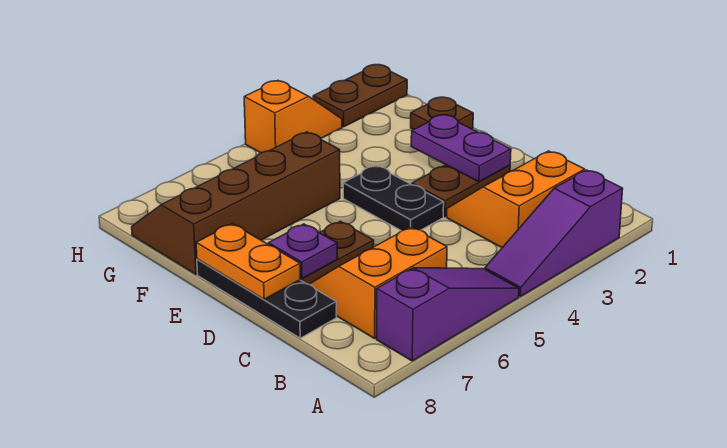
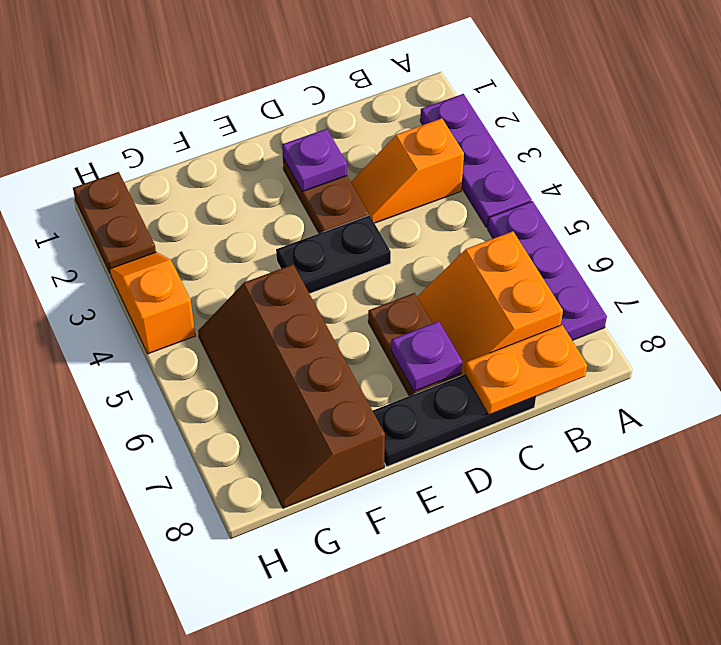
purple slope A2:A4 level 1 top 2 -> purple plate A2:A4 level 1
purple slope A5:A7 level 1 top 7 -> purple plate A5:A7 level 1
orange slope B2:C3 level 1 top B -> orange slope B3:C3 level 1 top B
purple plate D2:E2 level 2 -> purple plate D2 level 2
orange plate D8:E8 level 2 -> orange plate B8:C8 level 2
brown plate F1 level 1 -> none

